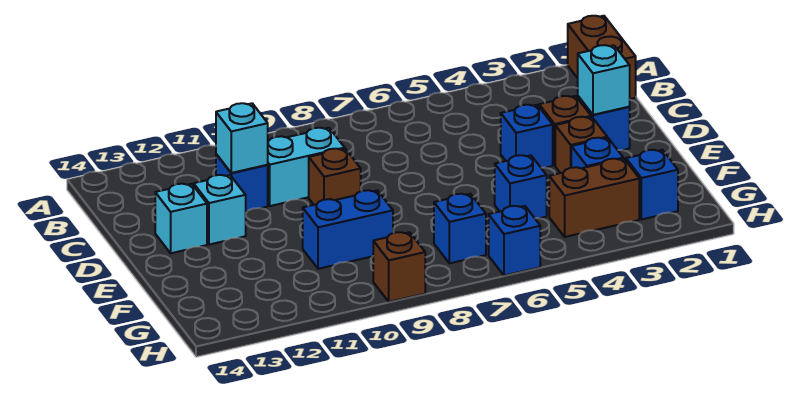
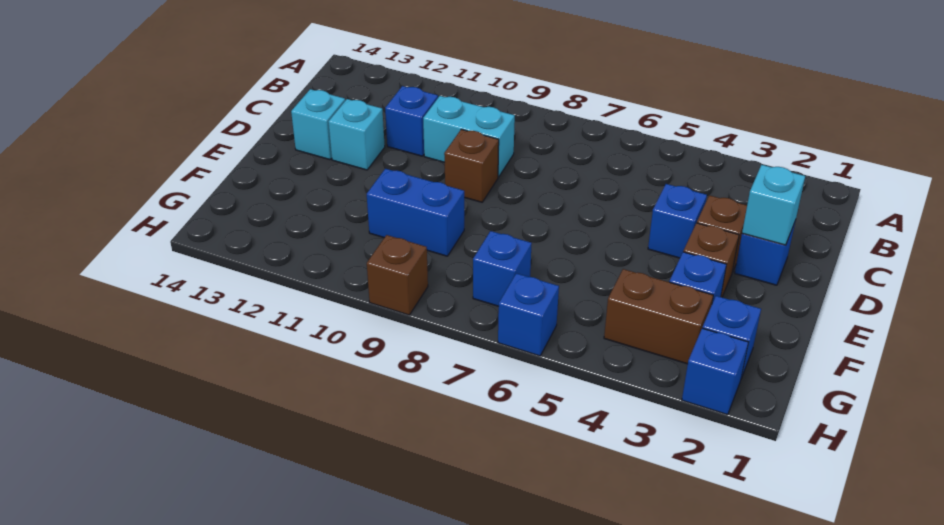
brown brick A1:B1 level 1 -> none
cyan brick C11 level 2 -> none
blue brick F5 level 1 -> blue brick H2 level 1

